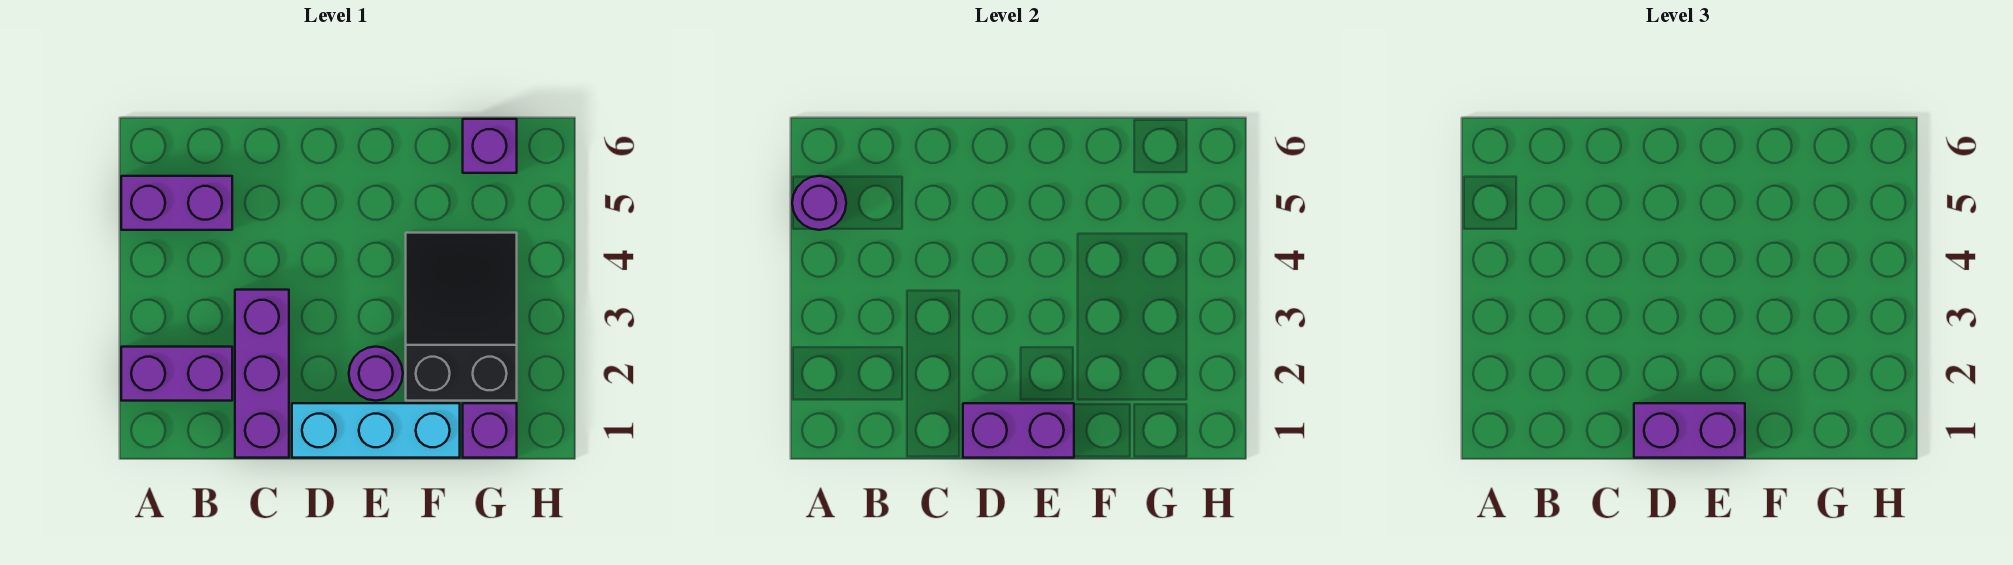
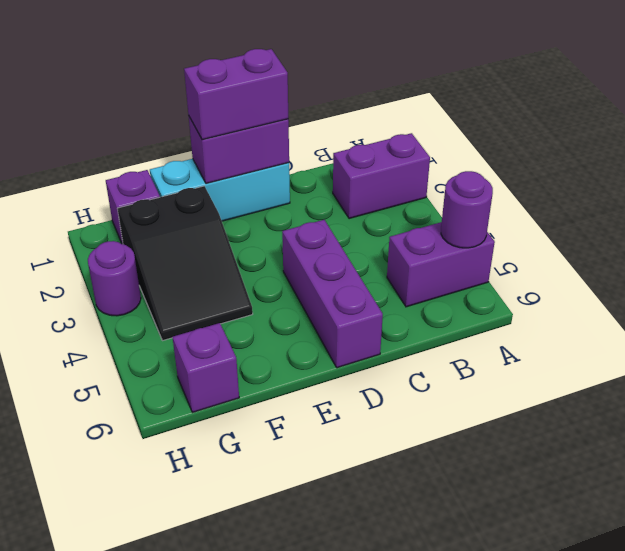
purple brick C1:C3 level 1 -> purple brick D4:D6 level 1
purple round brick E2 level 1 -> purple round brick H3 level 1

